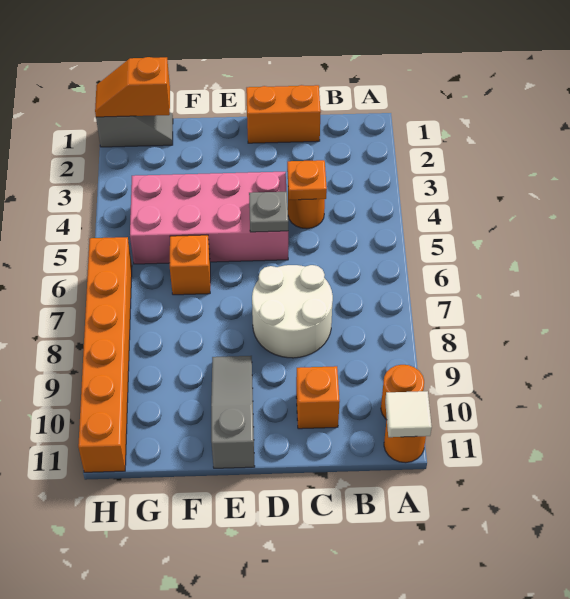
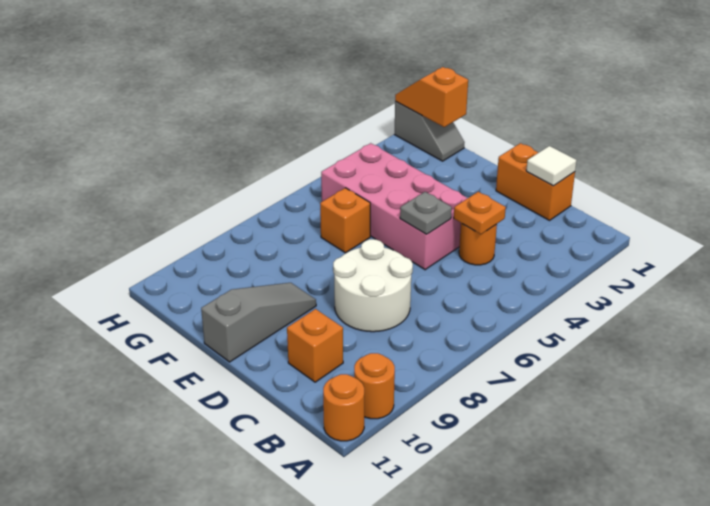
white tile A11 level 2 -> white tile C1 level 2
orange brick H6:H11 level 1 -> none

